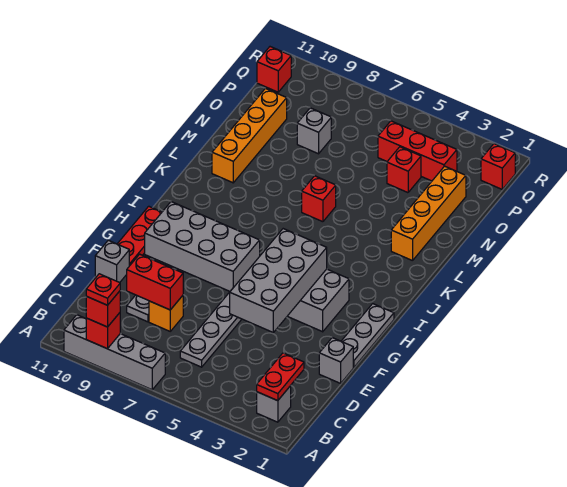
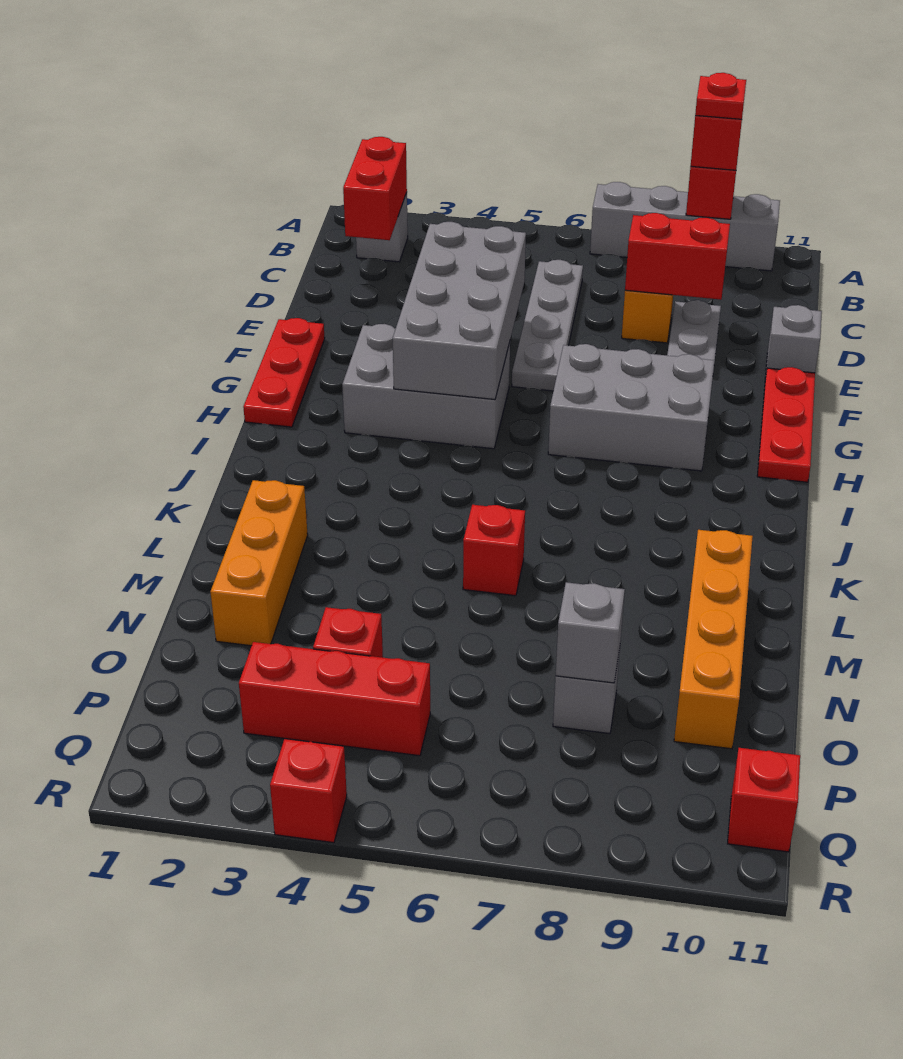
red plate B2:C2 level 2 -> red brick B2:C2 level 2
grey brick E1 level 1 -> grey brick O8 level 2
grey plate F1:H1 level 1 -> red plate F1:H1 level 1
grey brick G7:H10 level 1 -> grey brick G7:H9 level 1
orange brick L2:O2 level 1 -> orange brick L2:N2 level 1
red brick Q1 level 1 -> red brick R4 level 1

